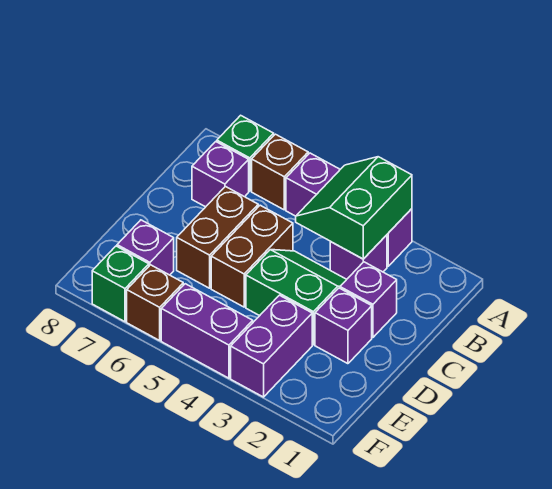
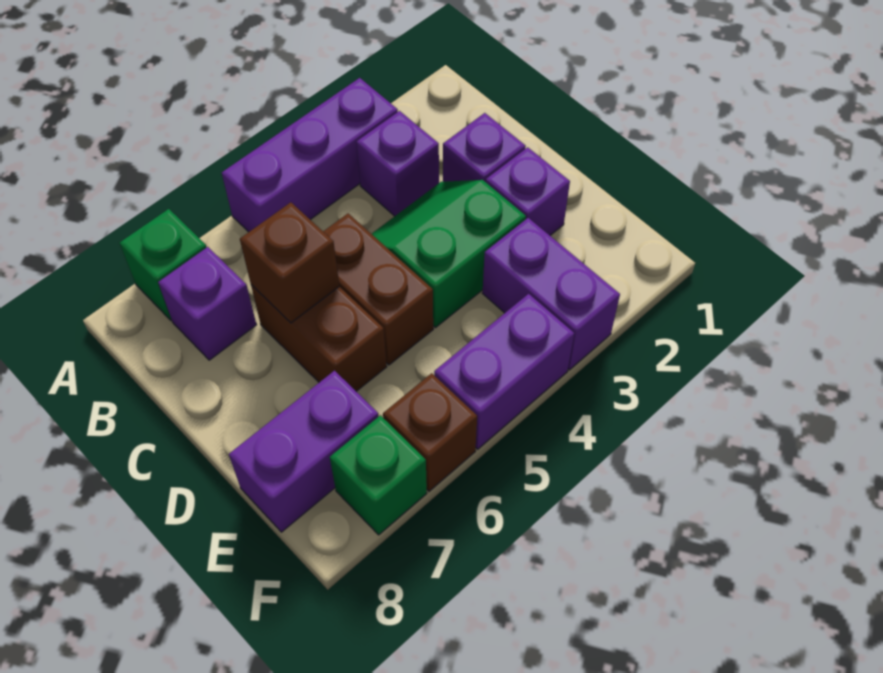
green slope A3:B4 level 2 top 3 -> none
brown brick A6 level 1 -> brown brick C6 level 2
purple brick E7 level 1 -> purple brick E7:E8 level 1

